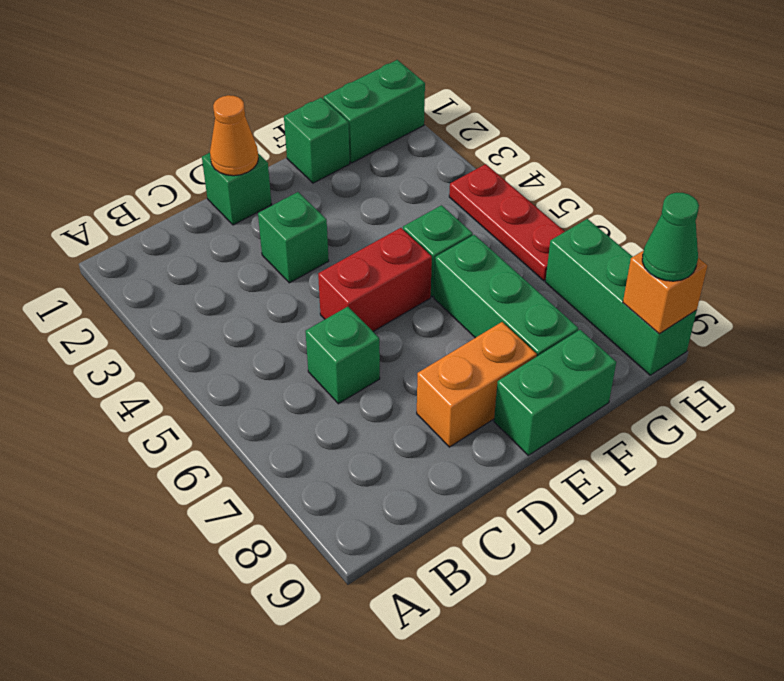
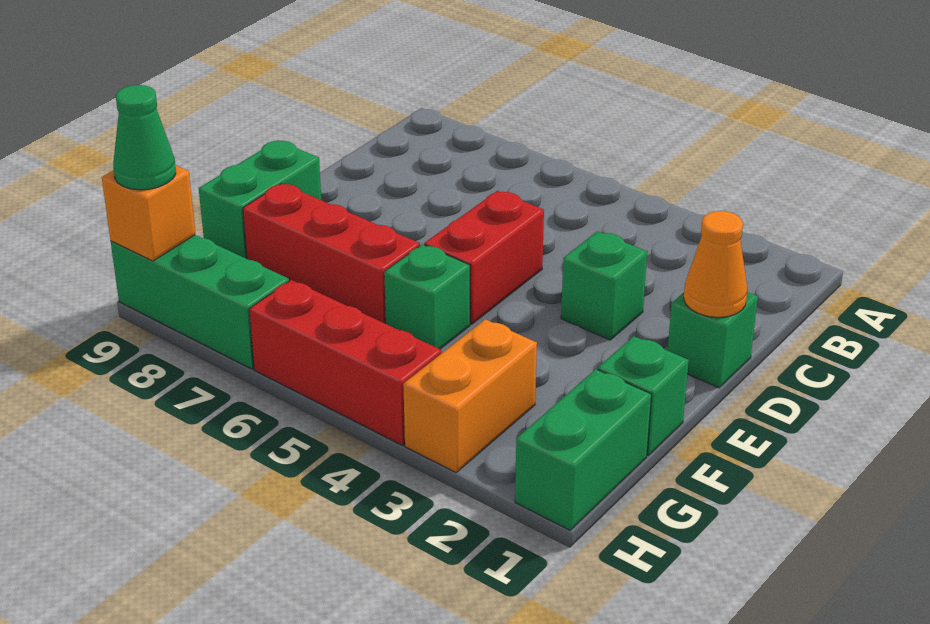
green brick C6 level 1 -> none
orange brick D8:E8 level 1 -> orange brick G3:H3 level 1
green brick F6:F8 level 1 -> red brick F6:F8 level 1
red plate H4:H6 level 1 -> red brick H4:H6 level 1

